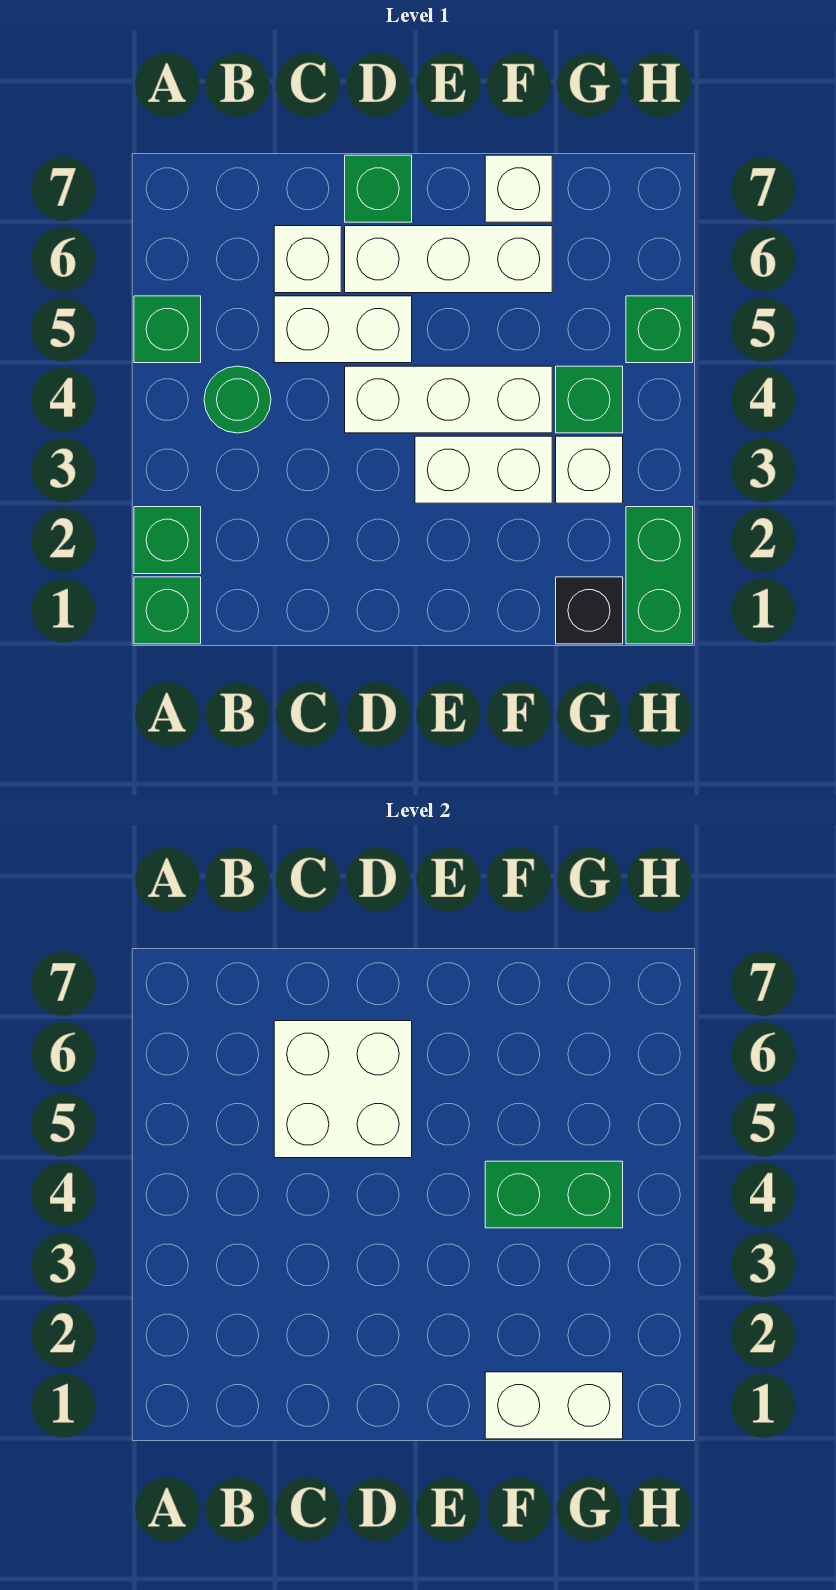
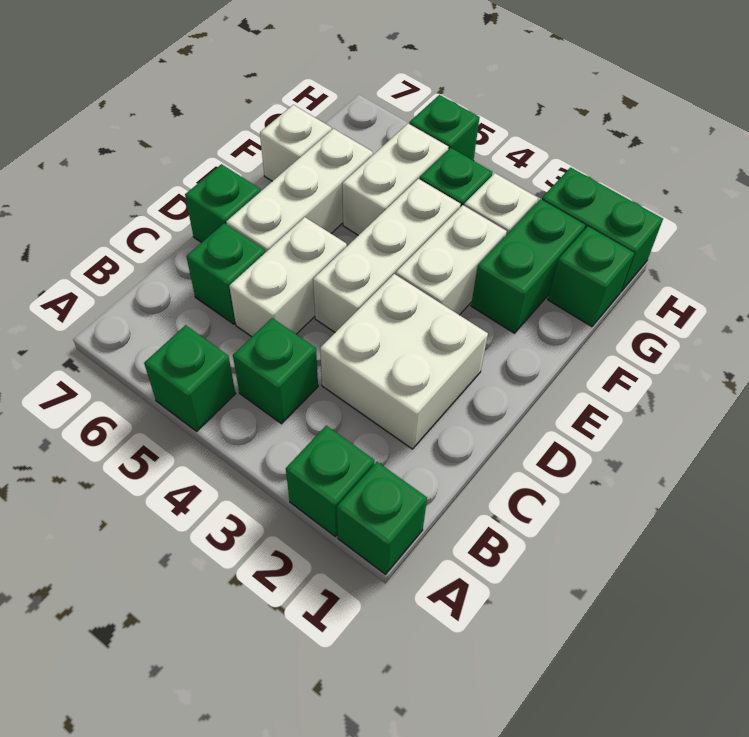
green round brick B4 level 1 -> green brick B4 level 1
white brick C5:D6 level 2 -> white brick C2:D3 level 1
white brick C6 level 1 -> green brick C6 level 1
white brick F1:G1 level 2 -> white brick F5:G5 level 1
green brick F4:G4 level 2 -> green brick F2:G2 level 1
black brick G1 level 1 -> green brick G1 level 1

